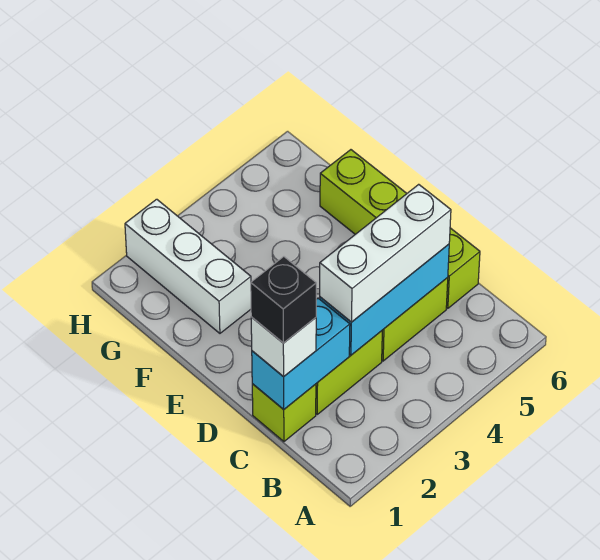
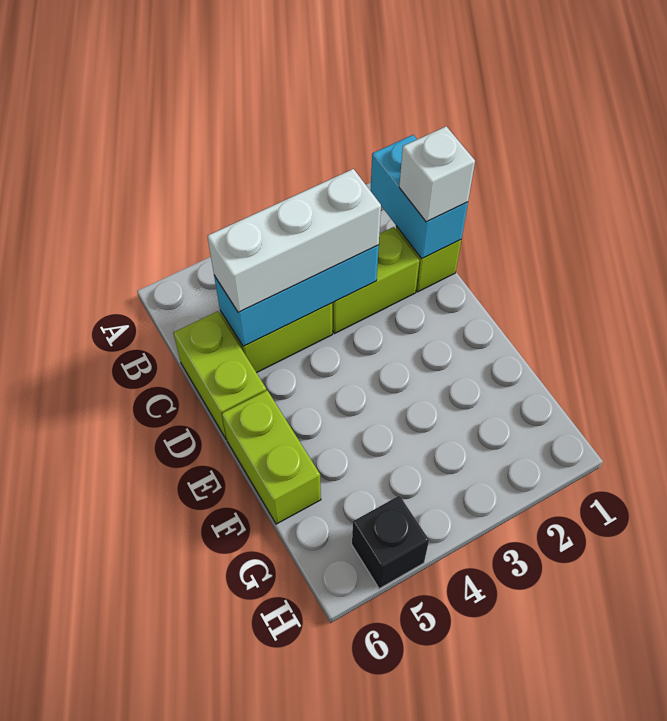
cyan brick C1:C2 level 2 -> cyan brick B1:C1 level 2
black brick C1 level 4 -> black brick H5 level 1
white brick F2:H2 level 1 -> none

